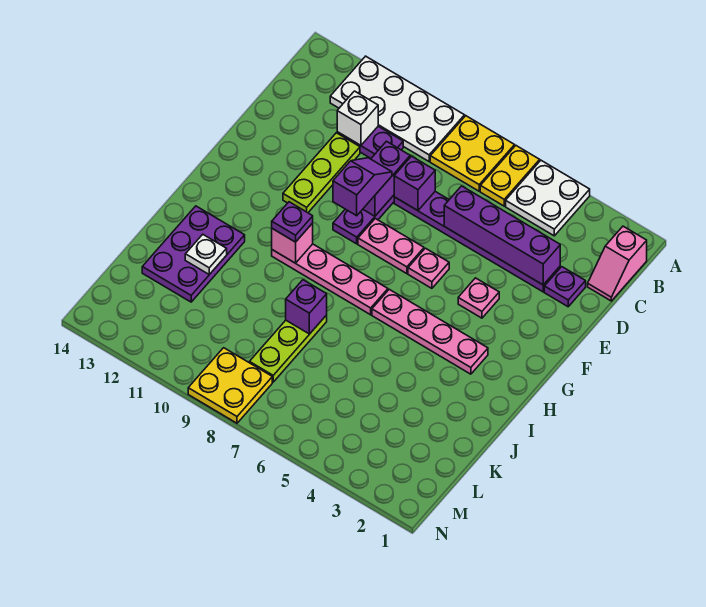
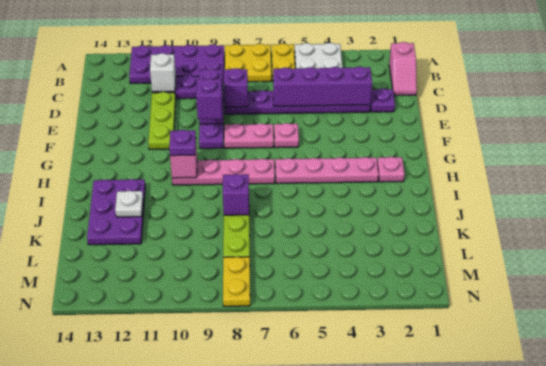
white plate A9:B12 level 1 -> purple plate A9:B12 level 1
pink plate F4 level 1 -> pink plate H2 level 1
yellow plate M8:N9 level 1 -> yellow plate M8:N8 level 1

